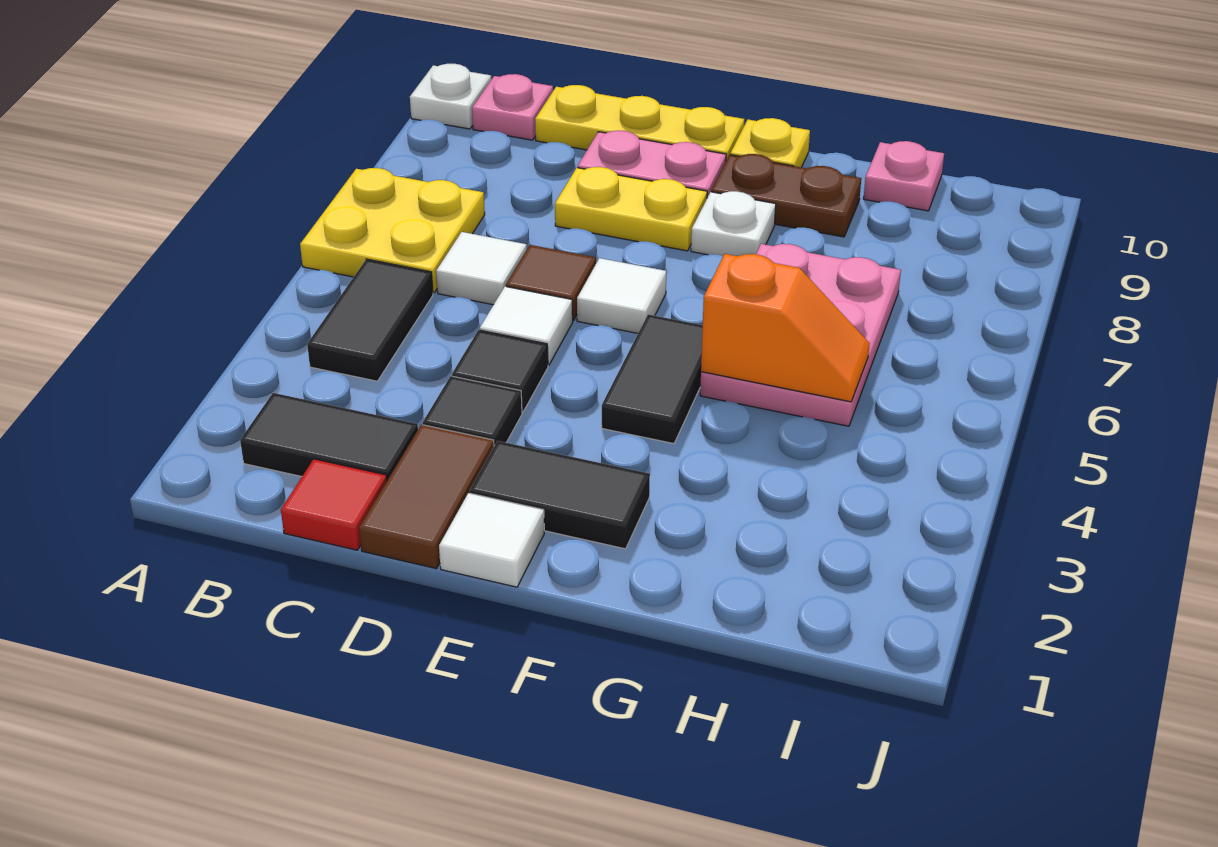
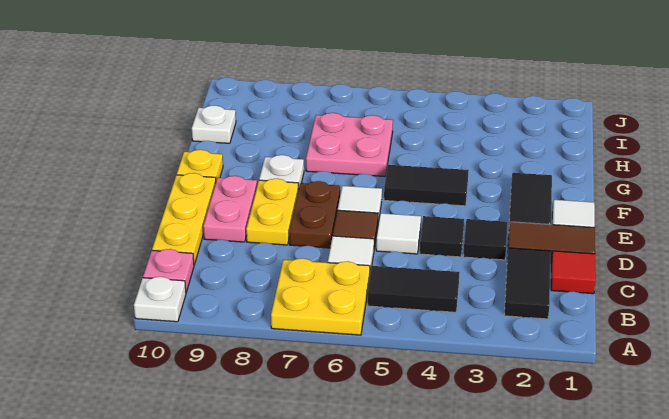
brown plate F9:G9 level 1 -> brown plate D7:E7 level 1
pink plate G5:H7 level 1 -> pink plate G6:H7 level 1
orange slope G5:H5 level 2 top G -> none
pink plate H10 level 1 -> white plate H10 level 1

